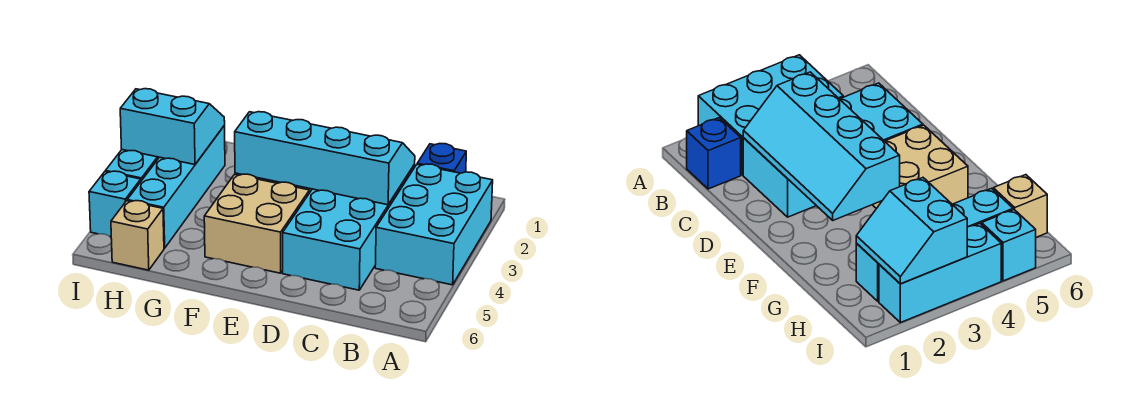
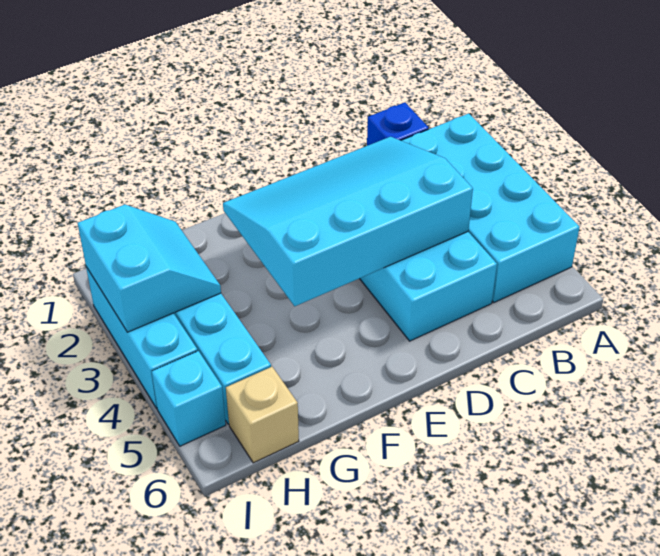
cyan brick A2:B4 level 1 -> cyan brick A2:B5 level 1
cyan slope C2:F3 level 2 top 3 -> cyan slope C2:F4 level 2 top 4
tan brick E4:F5 level 1 -> none
cyan slope H2:I3 level 2 top 3 -> cyan slope H2:I3 level 2 top I

